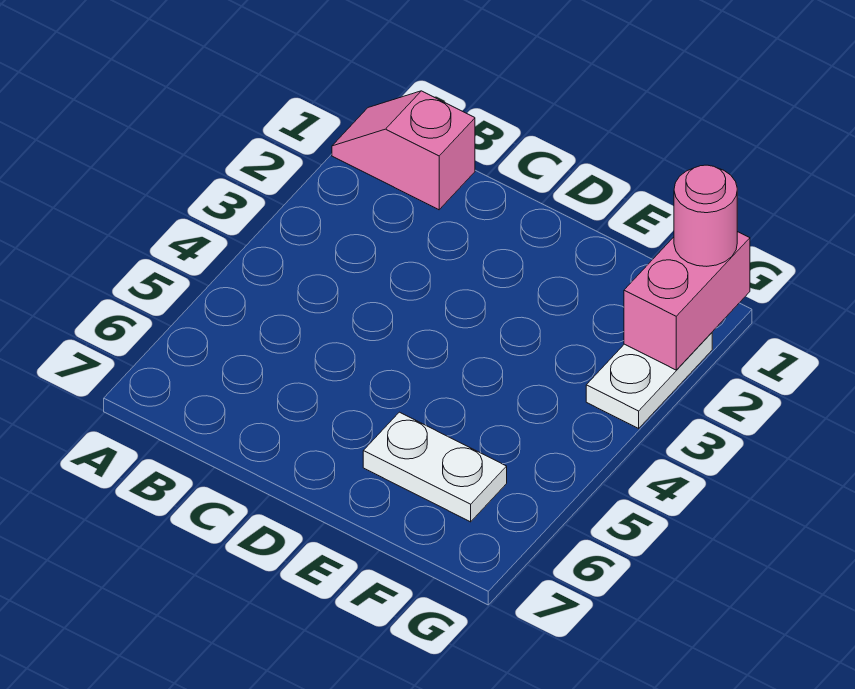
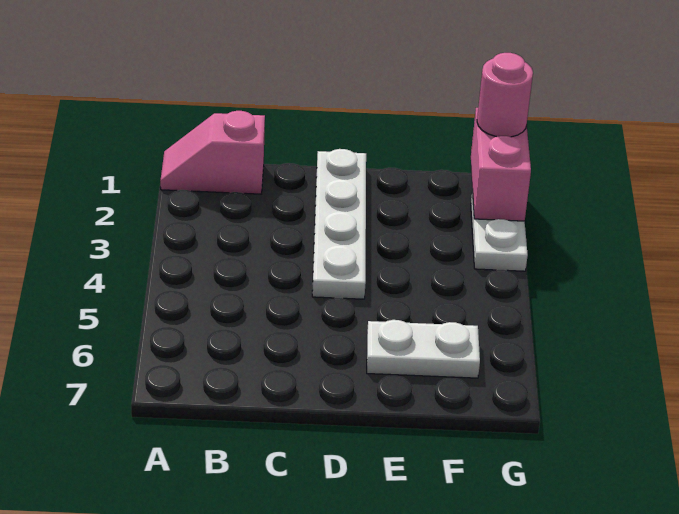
none -> white plate D1:D4 level 1

